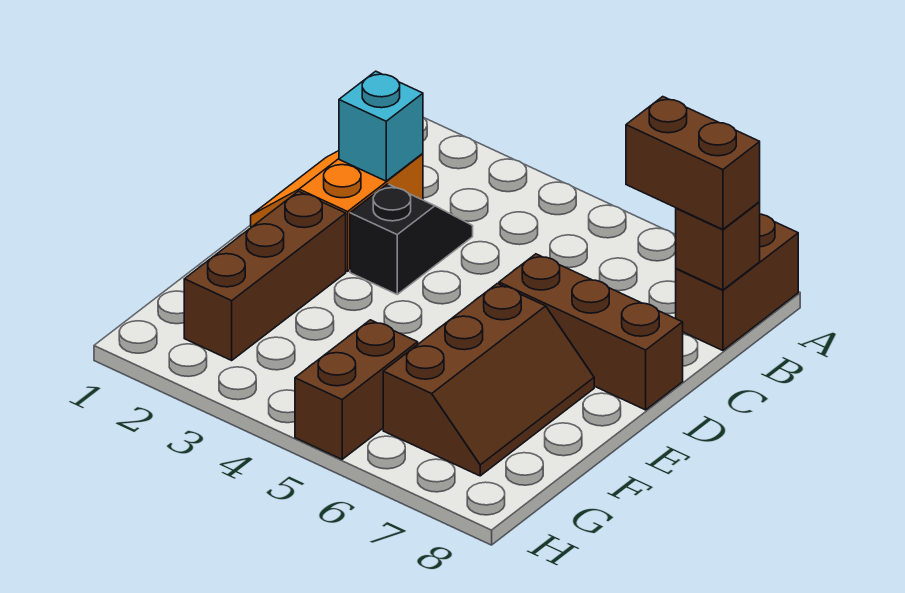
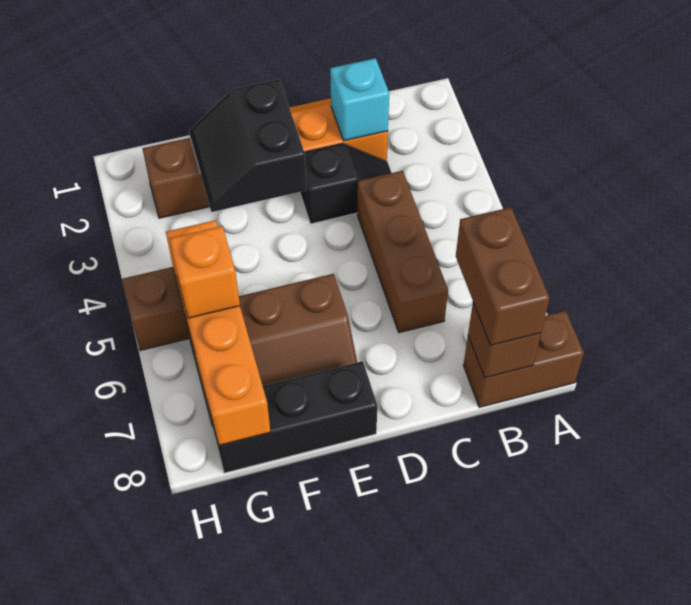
brown brick D6:D8 level 1 -> brown brick C4:C6 level 1
none -> black slope E2:F3 level 2 top E
none -> black brick E8:G8 level 1
none -> orange brick G5:G8 level 2
none -> orange brick G6 level 3

